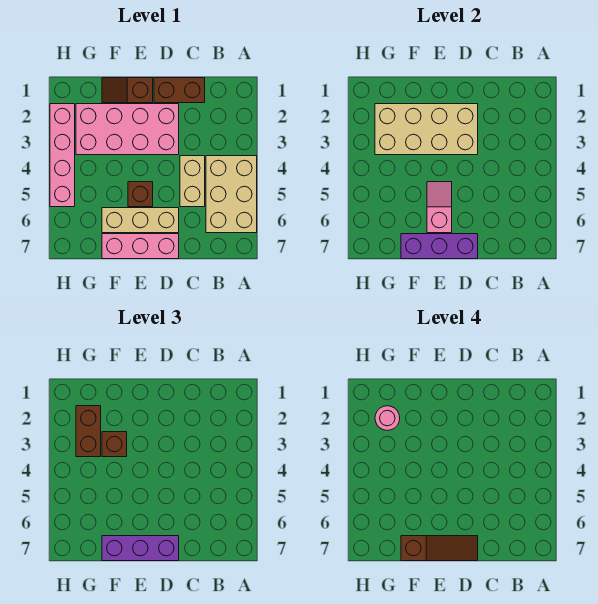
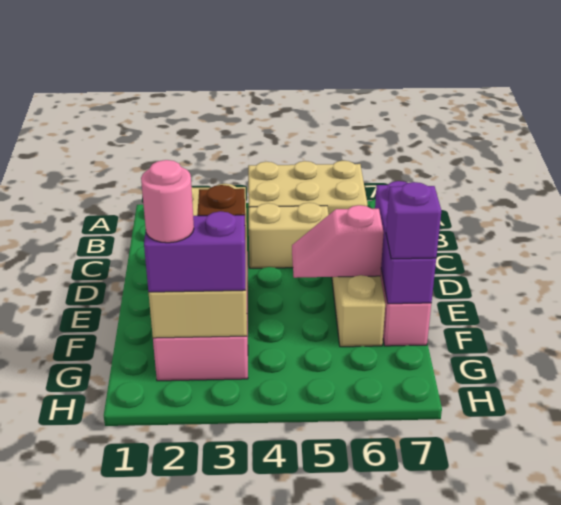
brown brick C1:D1 level 1 -> none
purple brick D7:F7 level 3 -> purple brick F7 level 3
brown slope D7:F7 level 4 top F -> none
brown slope E1:F1 level 1 top E -> none
brown brick E5 level 1 -> none
brown brick G2:G3 level 3 -> purple brick G2:G3 level 3
pink brick H2:H5 level 1 -> none

